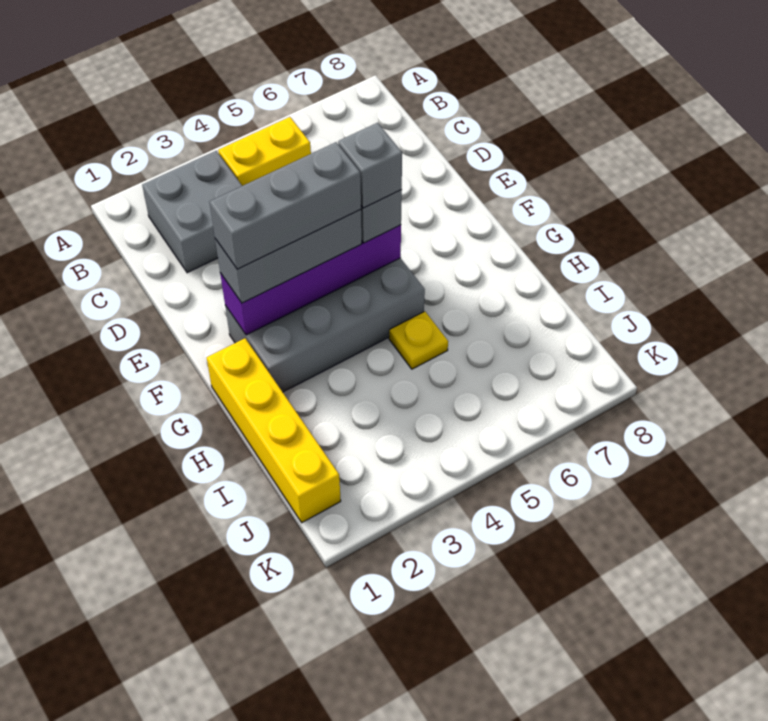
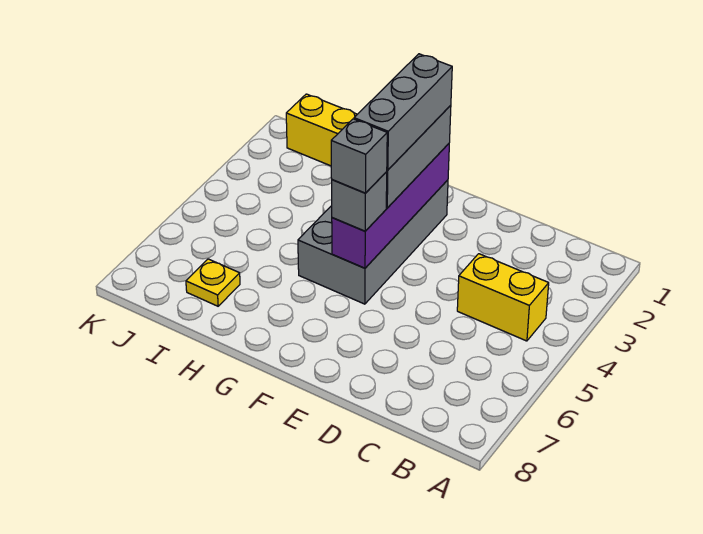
grey brick B2:C3 level 1 -> none
yellow brick B4:B5 level 1 -> yellow brick B4:C4 level 1
yellow plate H5 level 1 -> yellow plate I7 level 1

